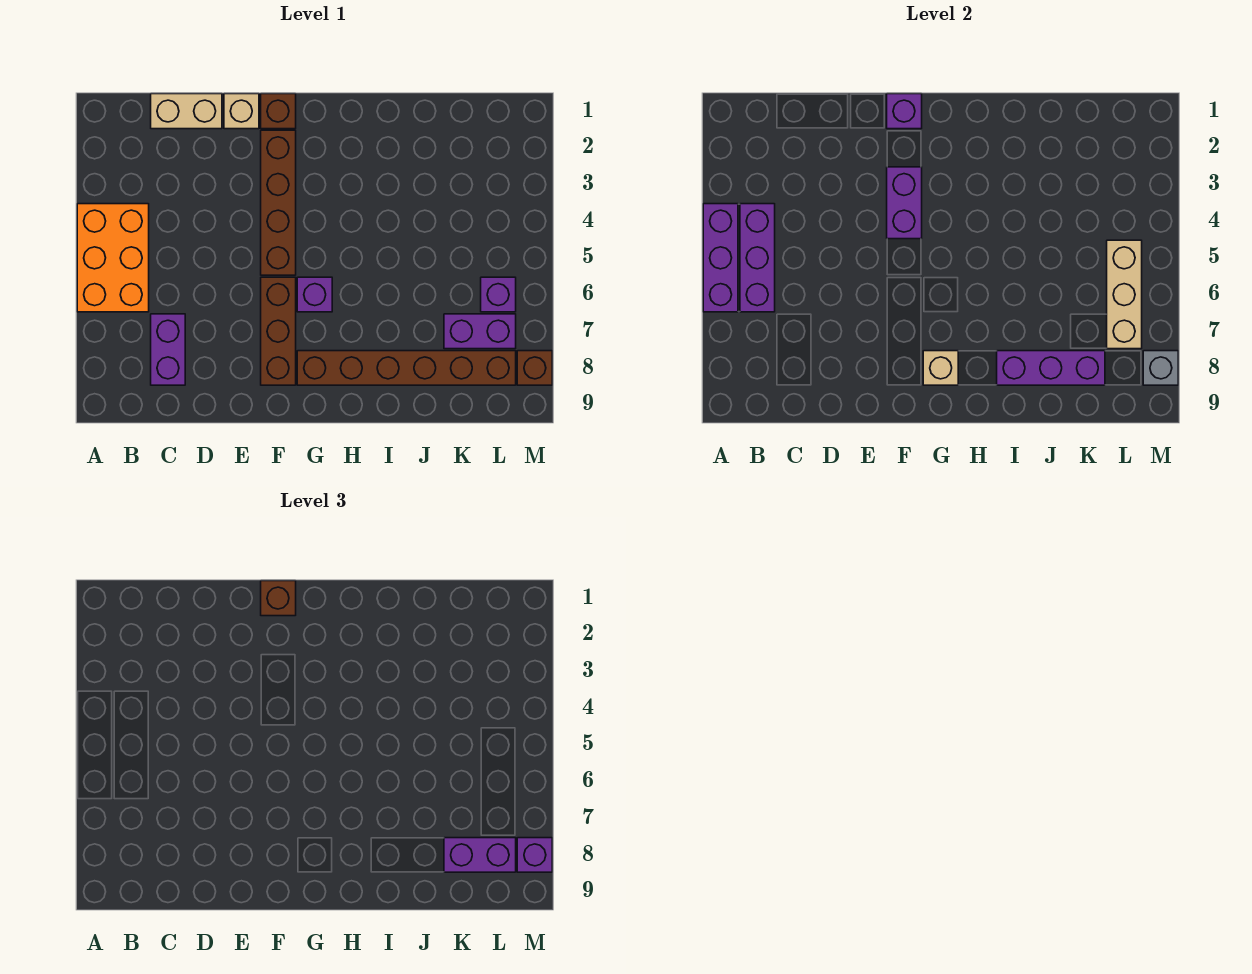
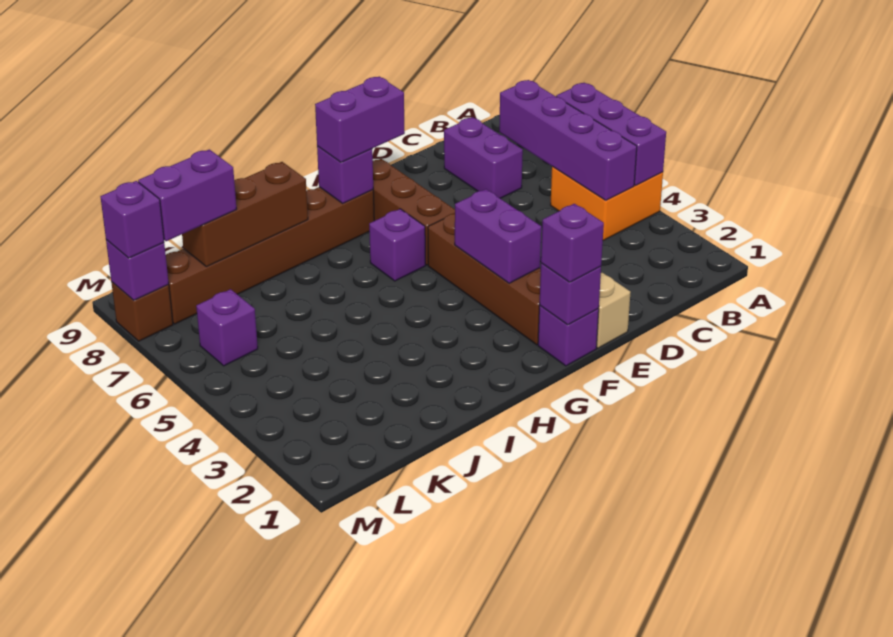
orange brick A4:B6 level 1 -> orange brick A4:B5 level 1
purple brick B4:B6 level 2 -> purple brick B4:B7 level 2
tan brick C1:D1 level 1 -> none
brown brick F1 level 1 -> purple brick F1 level 1
brown brick F1 level 3 -> purple brick F1 level 3
tan brick G8 level 2 -> purple brick G8 level 2
purple brick I8:K8 level 2 -> brown brick I8:K8 level 2
purple brick K7:L7 level 1 -> purple brick F8:G8 level 3
tan brick L5:L7 level 2 -> none
grey brick M8 level 2 -> purple brick M8 level 2

